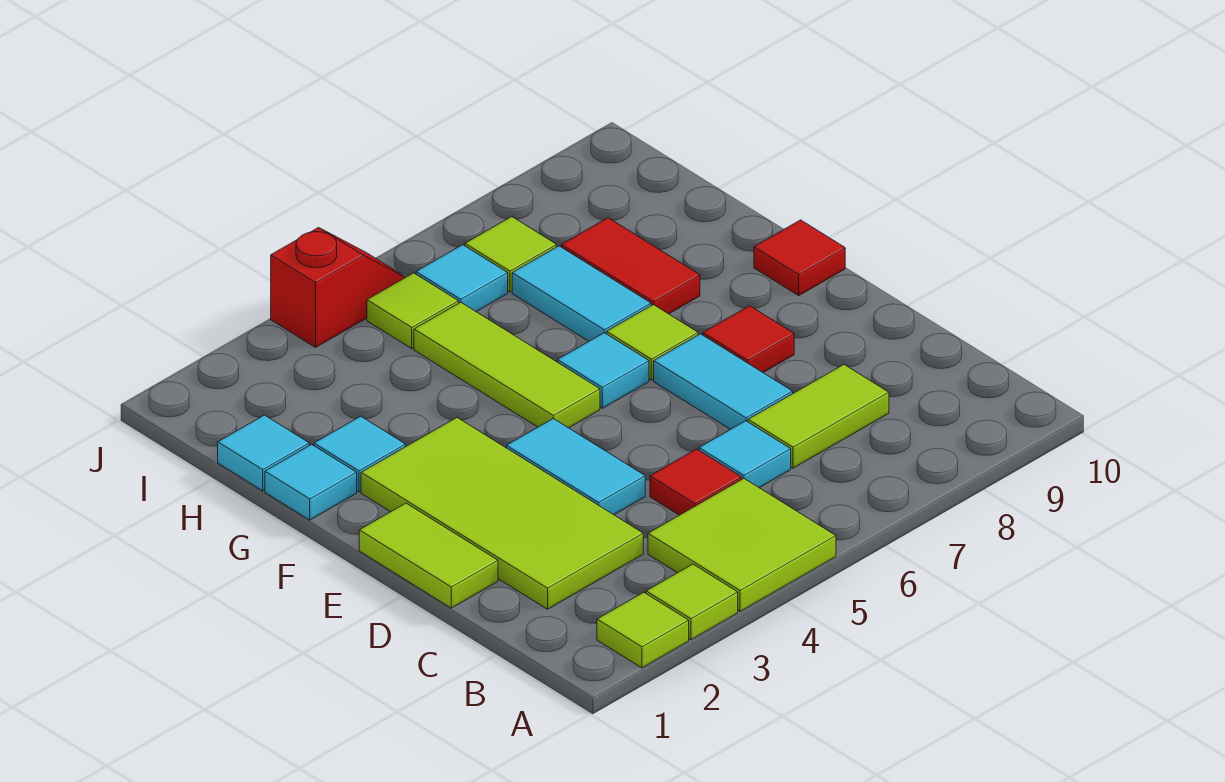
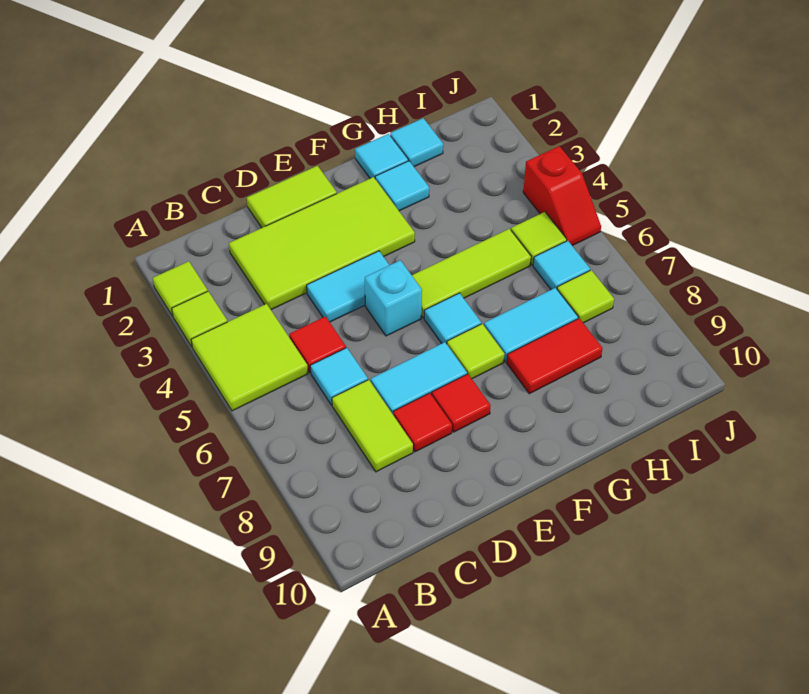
none -> cyan brick E5 level 1
red tile F10 level 1 -> red tile D8 level 1

